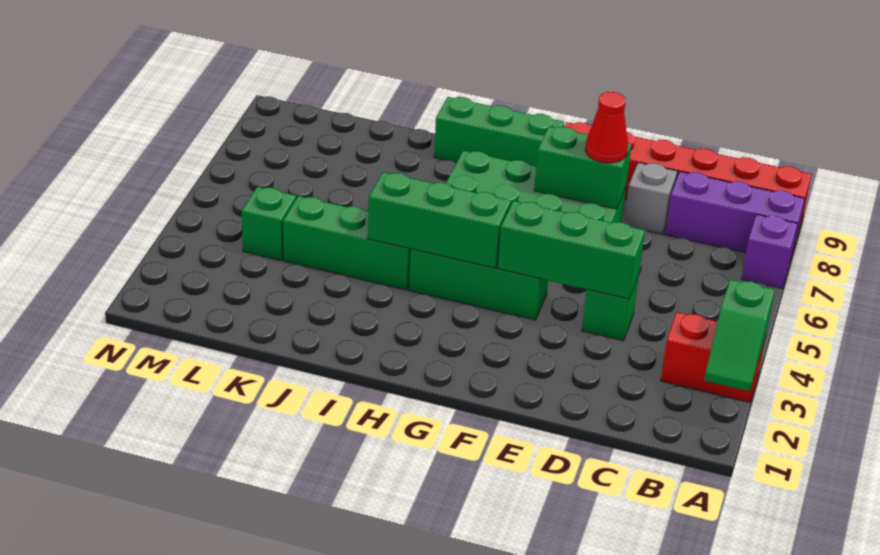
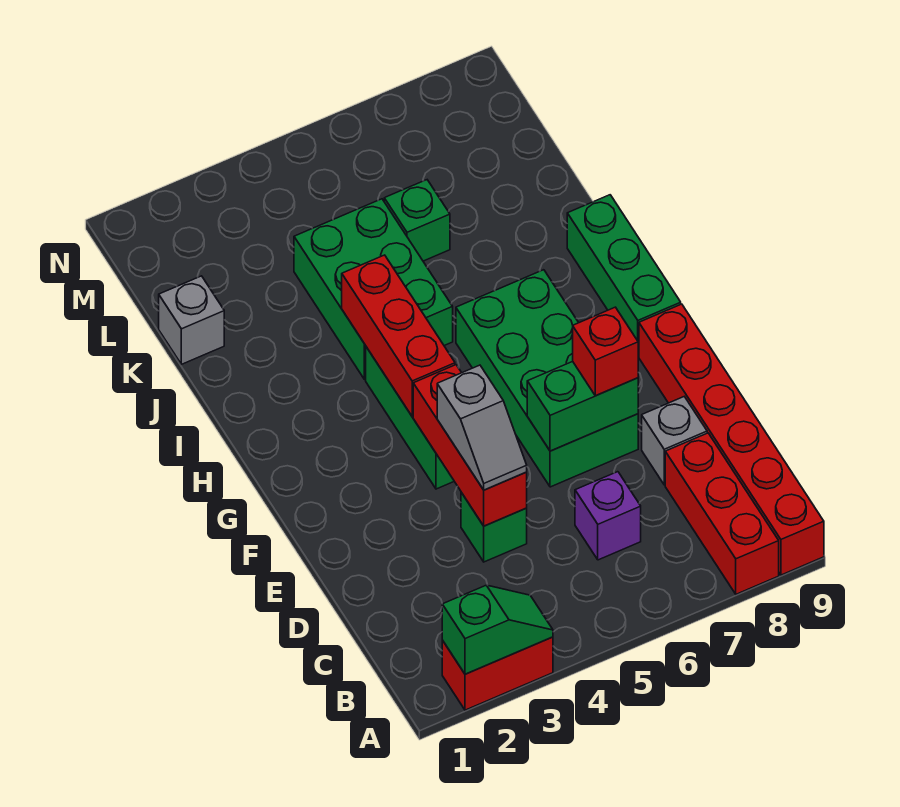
green slope A2:A3 level 2 top 3 -> green slope A2:A3 level 2 top 2
red brick A3:B3 level 1 -> red brick A2:A3 level 1
purple brick A7 level 1 -> purple brick C6 level 1
purple brick A8:C8 level 1 -> red brick A8:C8 level 1
green brick D4:F4 level 2 -> red brick D4:F4 level 2
none -> grey slope D4:E4 level 3 top E
green brick E7:F7 level 2 -> green brick E6:E7 level 2
red cone E7 level 3 -> red brick E7 level 3
green brick G4:I4 level 2 -> red brick G4:I4 level 2
green brick I4:K4 level 1 -> green brick I4:K5 level 1
none -> grey brick K1 level 1
green brick L4 level 1 -> green brick K6 level 1

